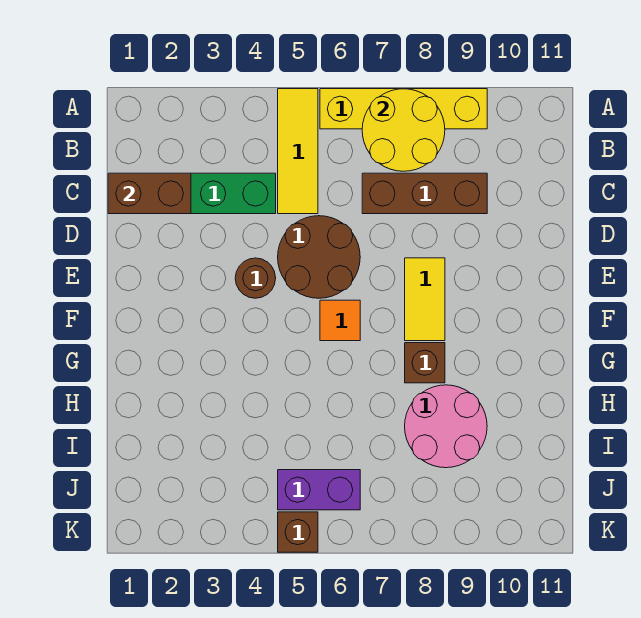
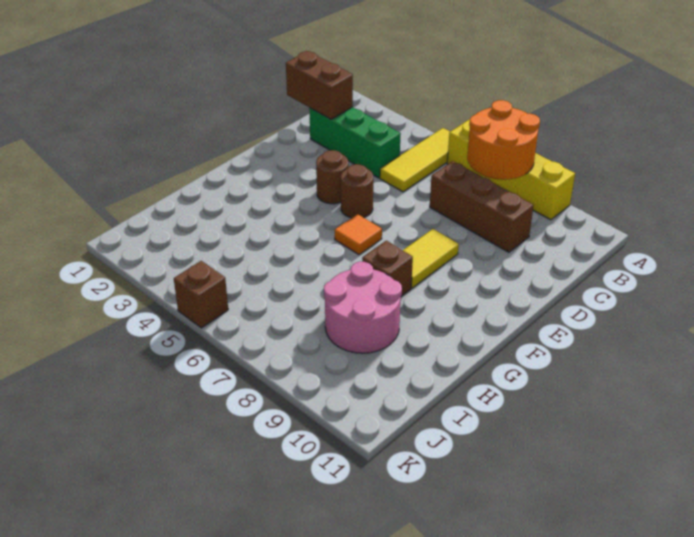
yellow round brick A7:B8 level 2 -> orange round brick A7:B8 level 2
brown round brick D5:E6 level 1 -> brown round brick E5 level 1
purple brick J5:J6 level 1 -> none

